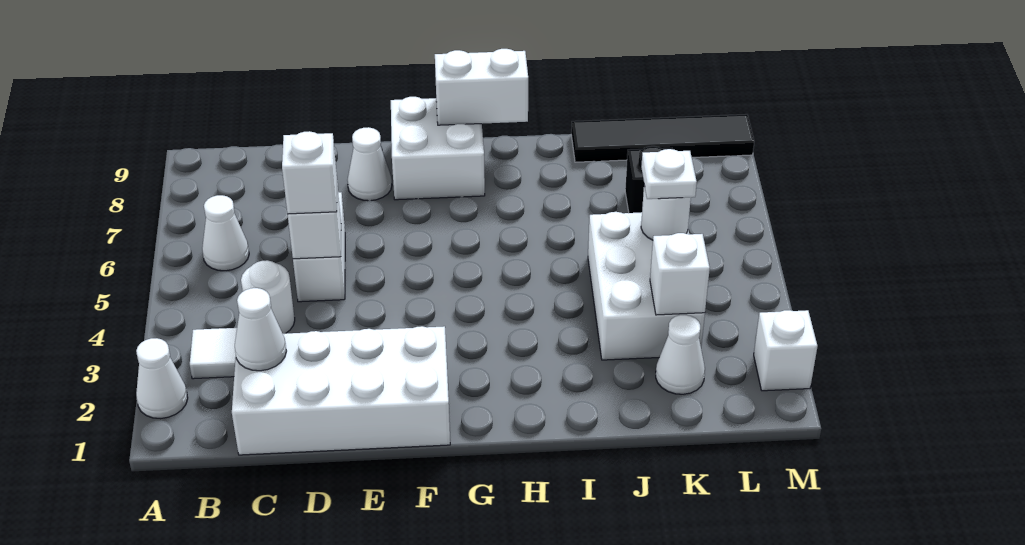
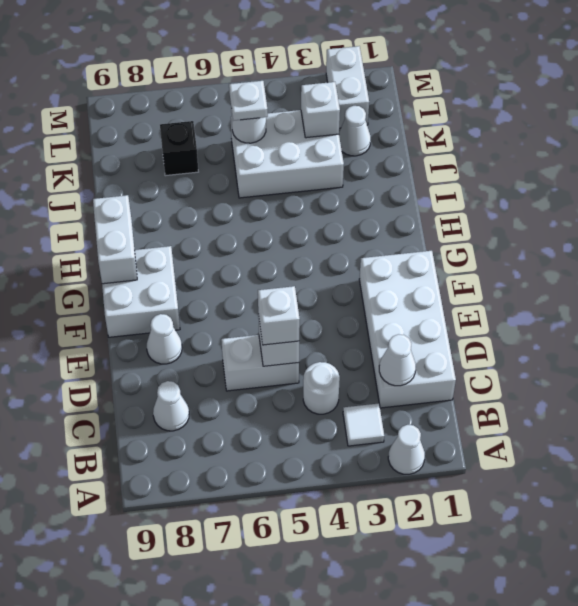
white cone B6 level 1 -> white cone C8 level 1
black tile J9:M9 level 1 -> none
white brick M2 level 1 -> white brick L2:M2 level 1

